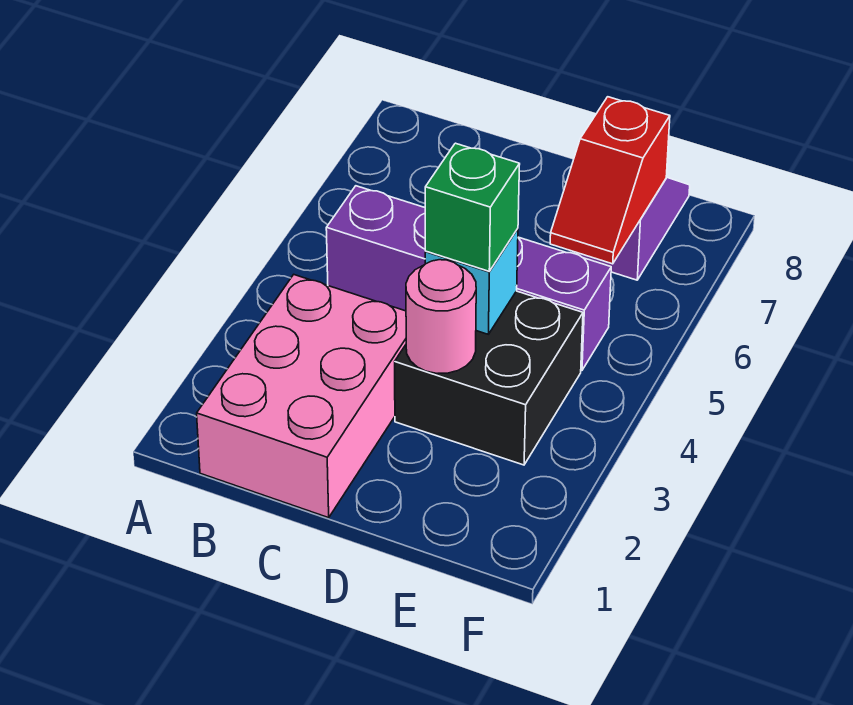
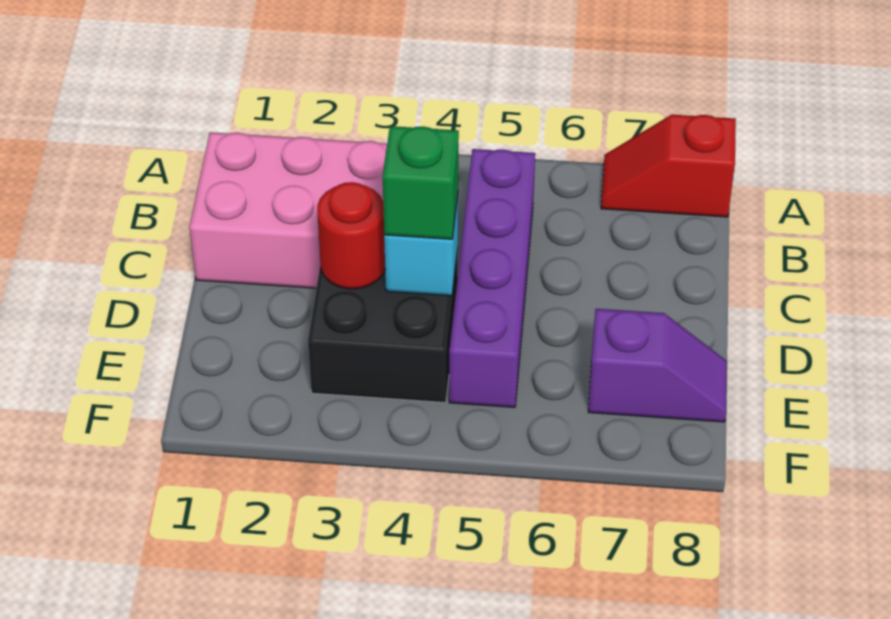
pink round brick D3 level 2 -> red round brick D3 level 2
red slope E6:E7 level 2 top 7 -> red slope A7:A8 level 1 top 8

